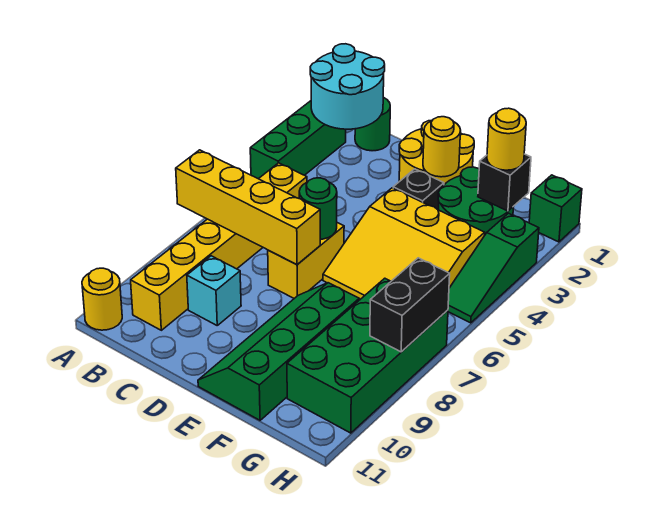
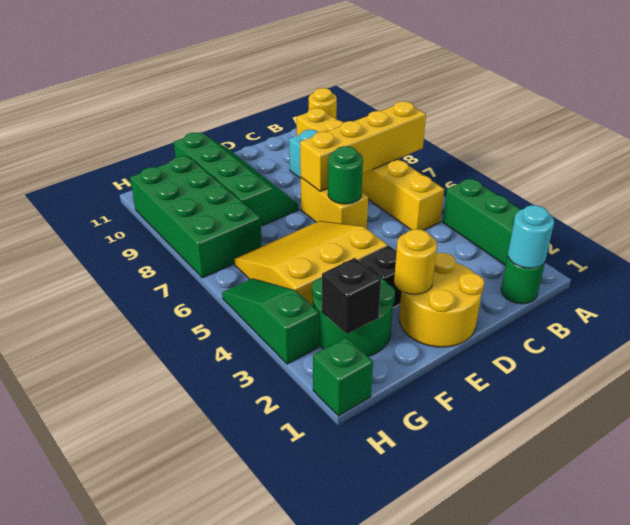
cyan round brick A1:B2 level 2 -> cyan round brick B1 level 2
yellow round brick G2 level 3 -> none
black brick H7:H8 level 2 -> none

